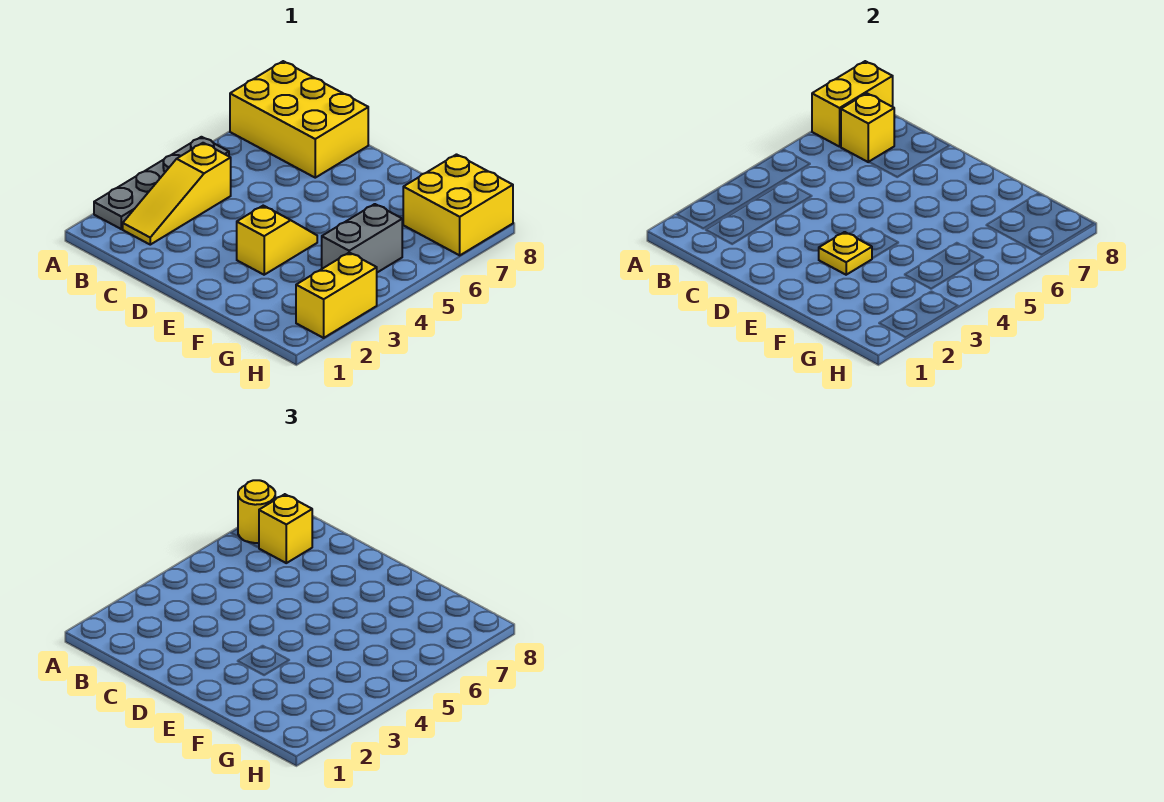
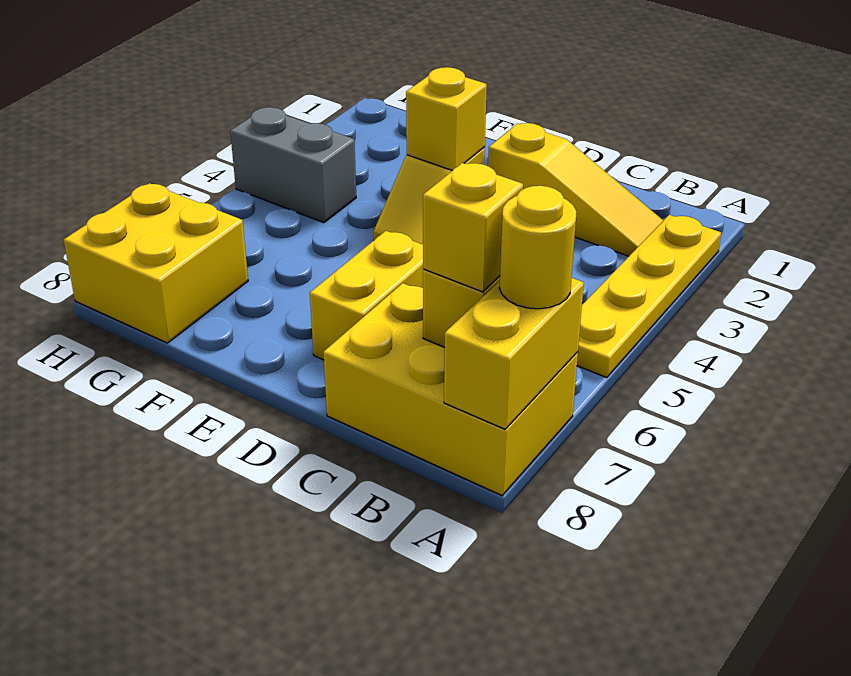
grey plate A2:A5 level 1 -> yellow plate A2:A5 level 1
yellow slope B2:B4 level 1 top 4 -> yellow slope B2:D2 level 1 top D
yellow plate E3 level 2 -> yellow brick E3 level 2
grey brick G4:G5 level 1 -> grey brick G4:H4 level 1
yellow brick H2:H3 level 1 -> yellow brick D6:D7 level 1

